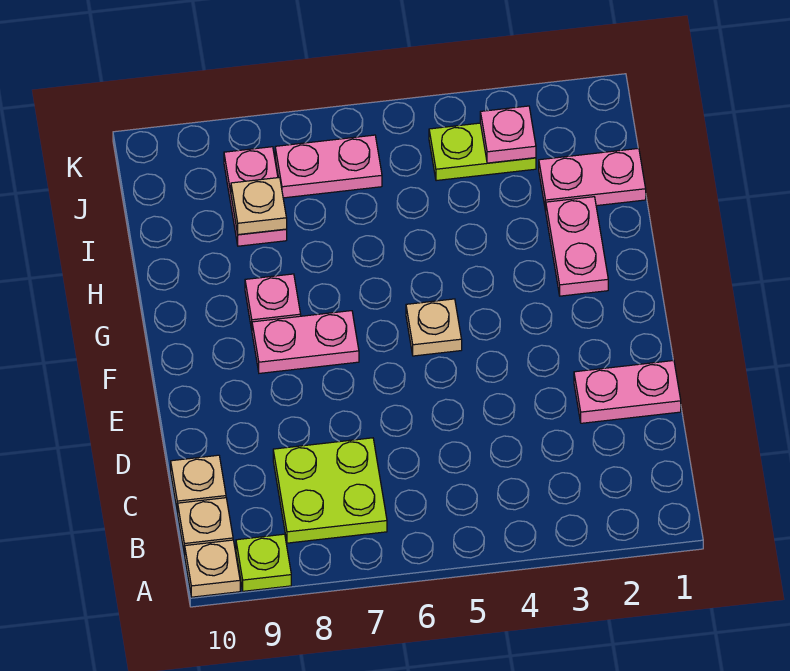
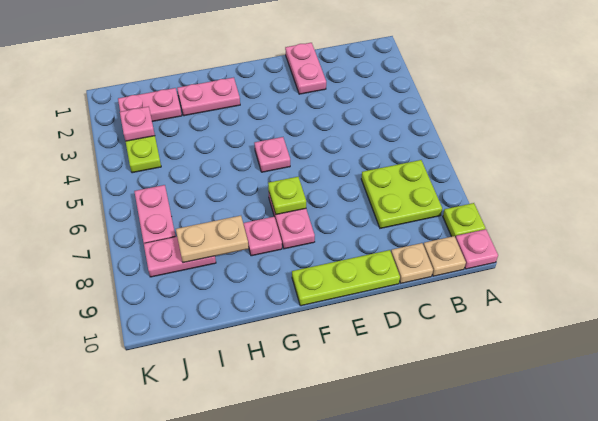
tan plate A10 level 1 -> pink plate A10 level 1
none -> lime plate D10:F10 level 1
tan plate F5 level 1 -> pink plate F5 level 1
none -> lime plate F7 level 2
pink plate I1:I2 level 1 -> pink plate I2:J2 level 1
tan plate I8 level 2 -> tan plate H8:I8 level 2

